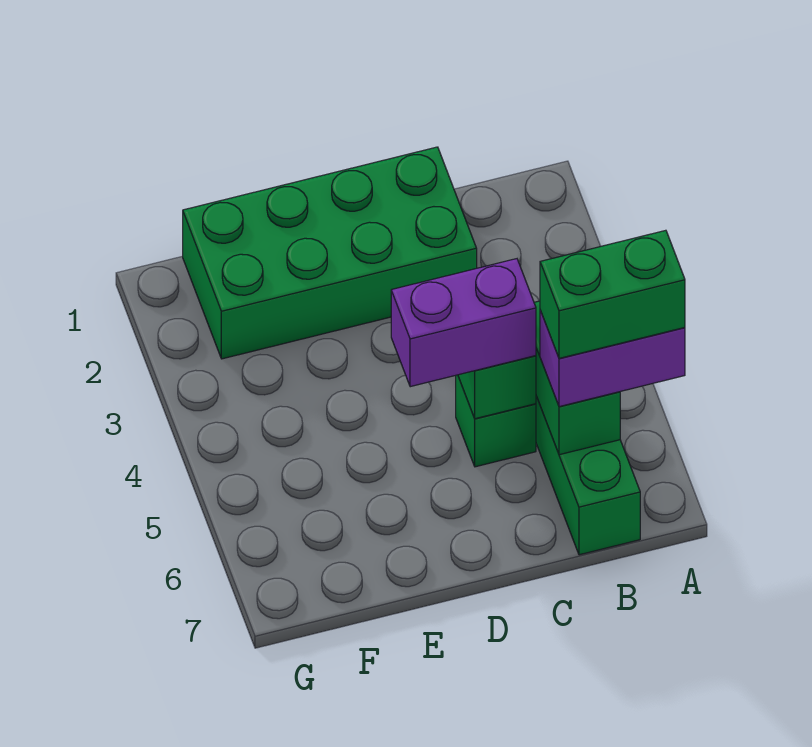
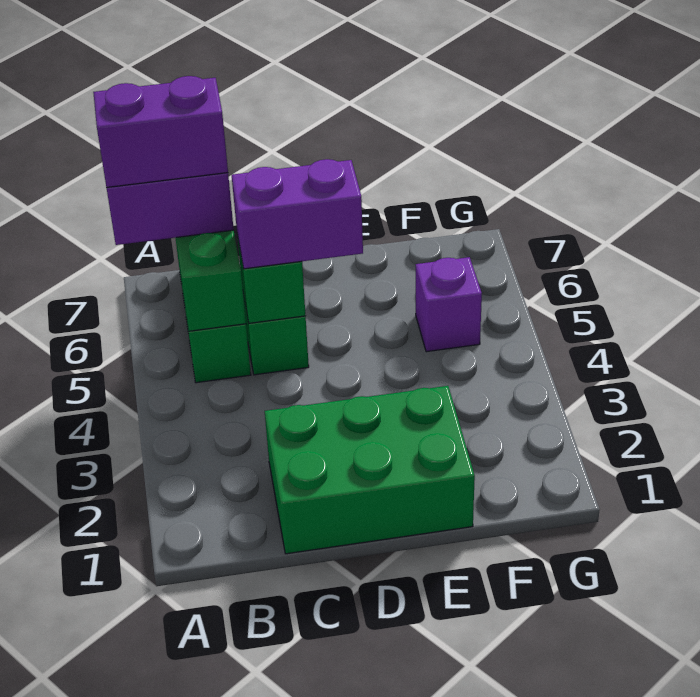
green brick A6:B6 level 4 -> purple brick A6:B6 level 4
green brick C1:F2 level 1 -> green brick C1:E2 level 1
none -> purple brick F5 level 1

